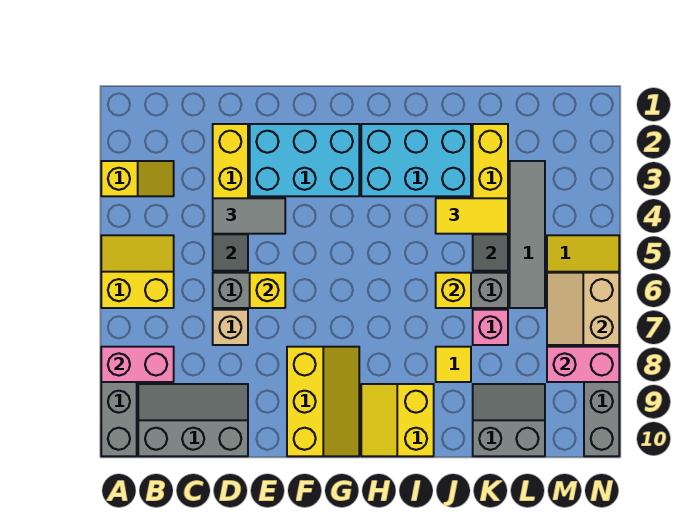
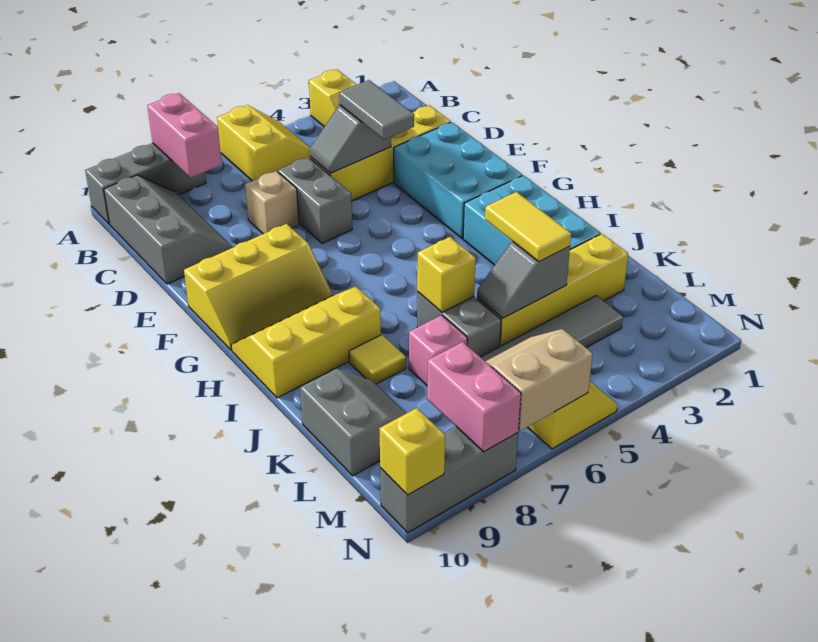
yellow brick E6 level 2 -> yellow brick N10 level 2
yellow slope H9:I10 level 1 top I -> yellow slope H8:I10 level 1 top I

